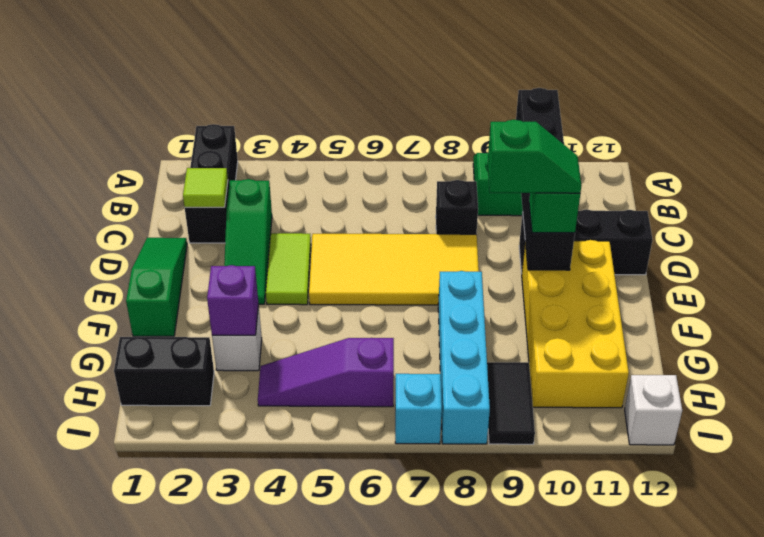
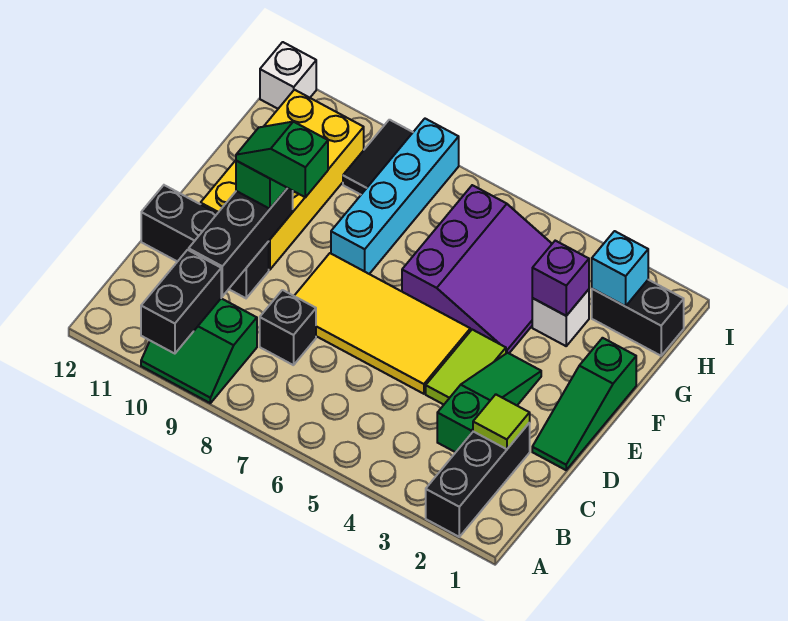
purple slope H4:H6 level 1 top 6 -> purple slope F4:H6 level 1 top 6
cyan brick I7 level 1 -> cyan brick H2 level 2

